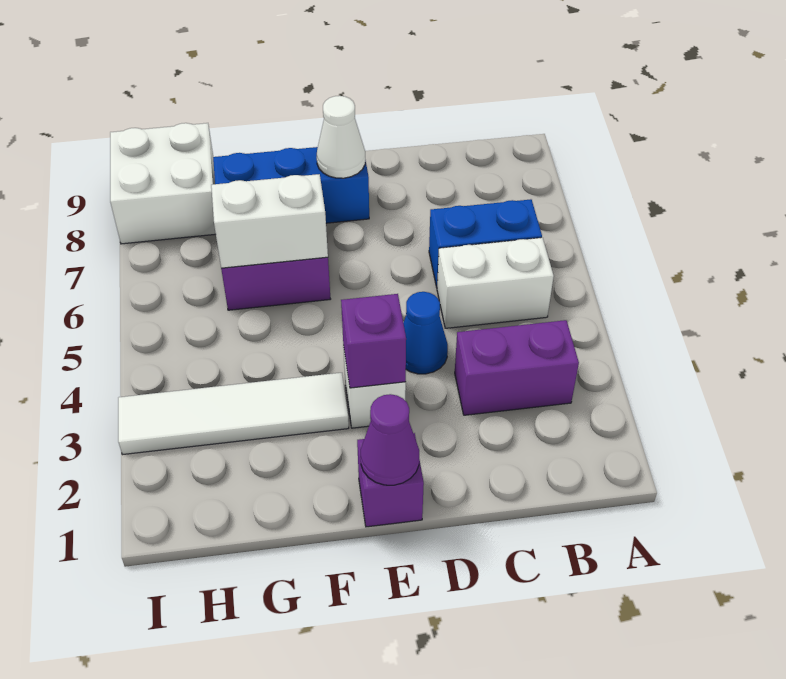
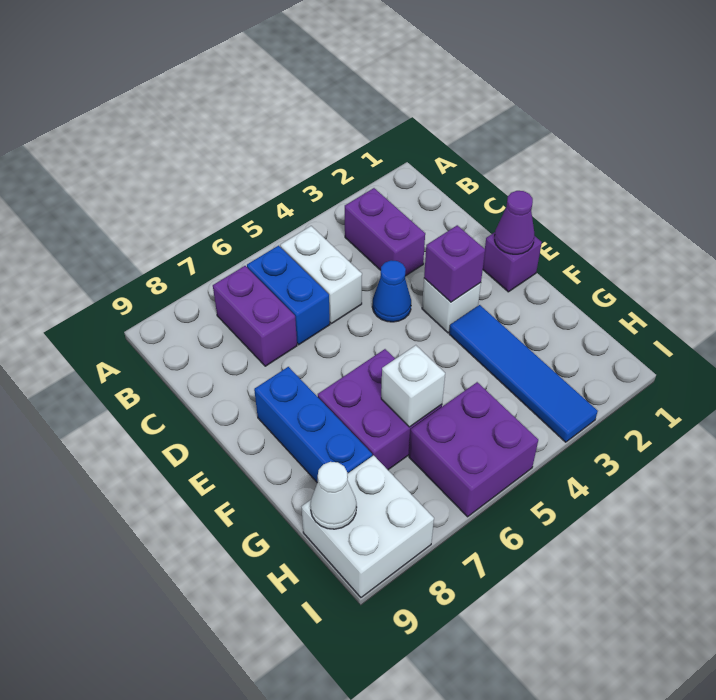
none -> purple brick B7:C7 level 1
white cone E8 level 2 -> white cone H9 level 2
white tile F3:I3 level 1 -> blue tile F3:I3 level 1
white brick F6:G6 level 2 -> white brick G6 level 2
none -> purple brick H5:I6 level 1

